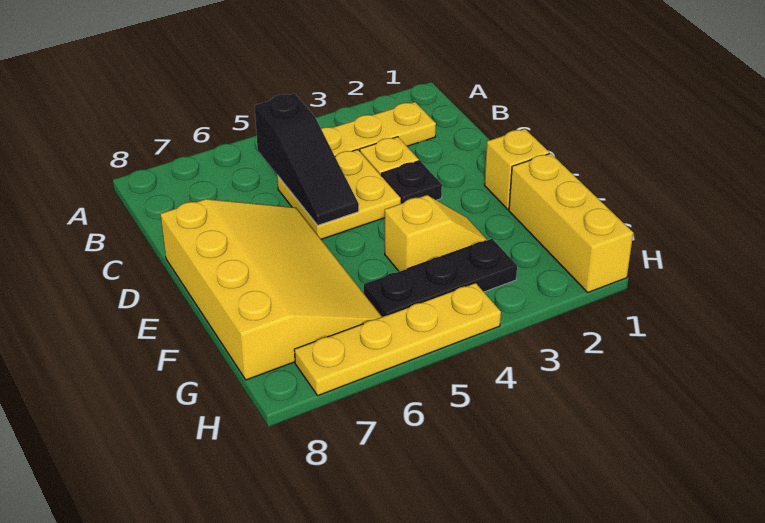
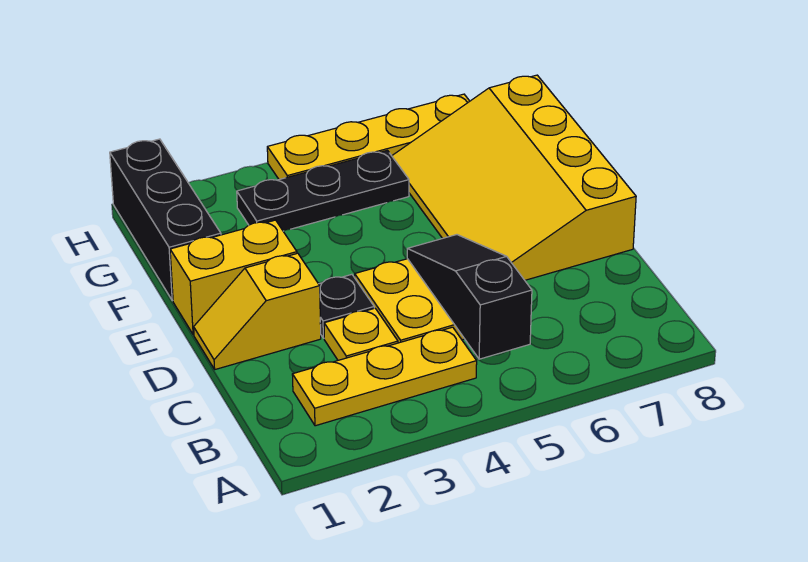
yellow brick E1 level 1 -> yellow brick E1:E2 level 1
yellow brick F1:H1 level 1 -> black brick F1:H1 level 1
yellow slope F3:F4 level 1 top 4 -> yellow slope D1:D2 level 1 top 2

